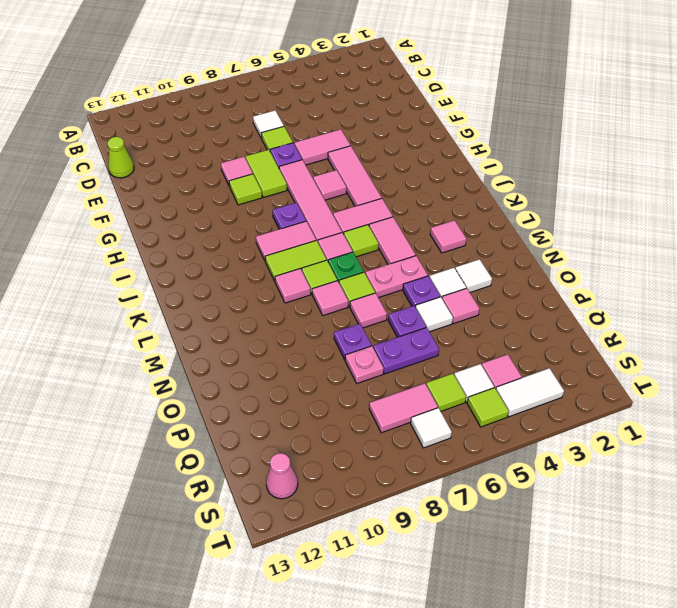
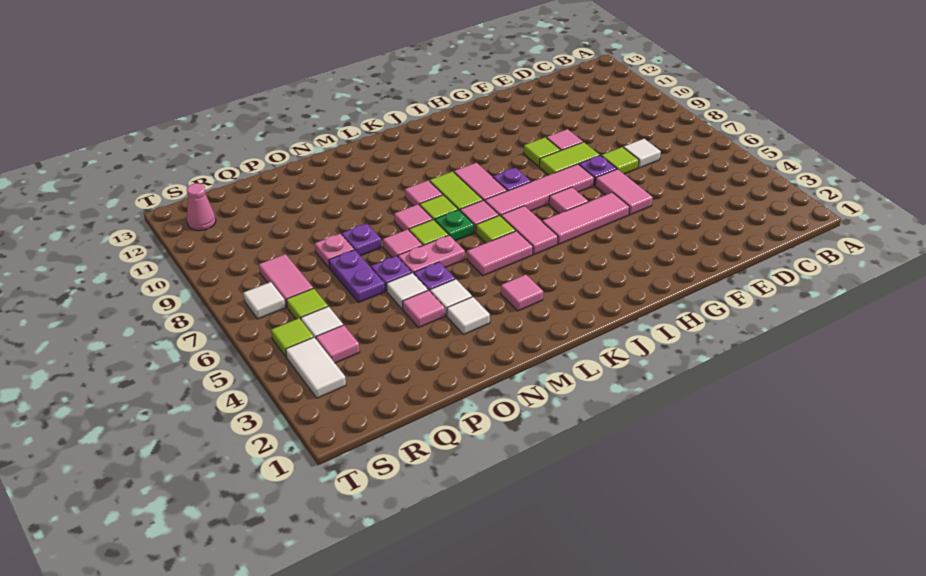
lime cone D13 level 1 -> none
pink plate M5:M6 level 1 -> pink plate M6:N6 level 1

